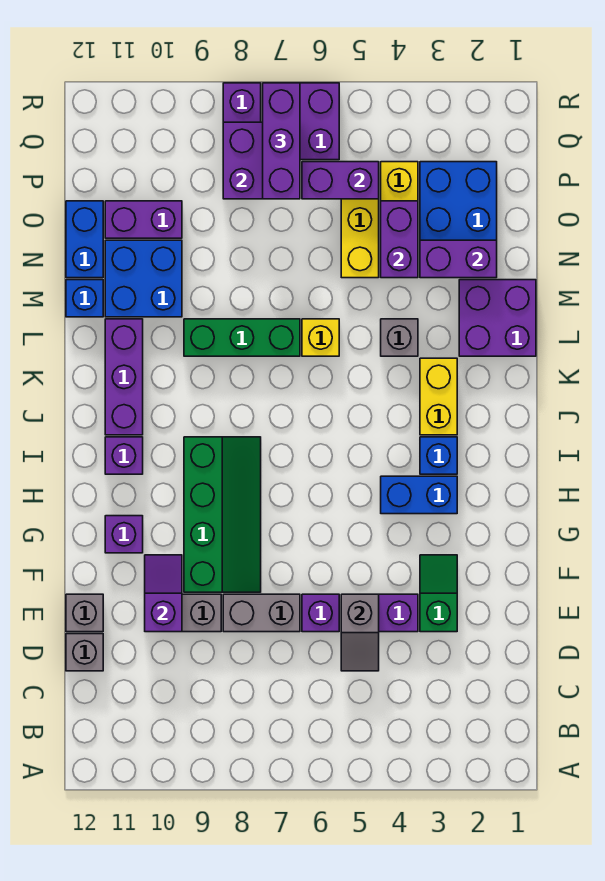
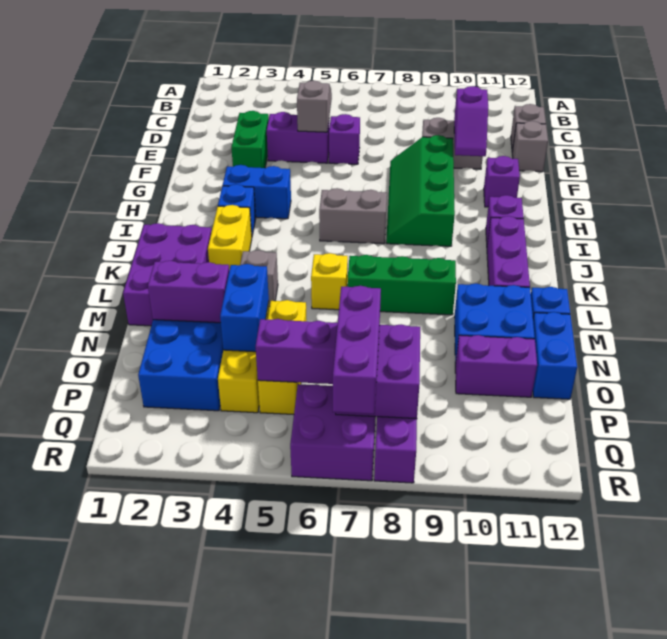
green slope E3:F3 level 1 top E -> green brick E3:F3 level 1
grey brick E7:E8 level 1 -> grey brick I6:I7 level 1
purple brick L1:M2 level 1 -> purple brick K1:M2 level 1
purple brick N4:O4 level 2 -> blue brick N4:O4 level 2

